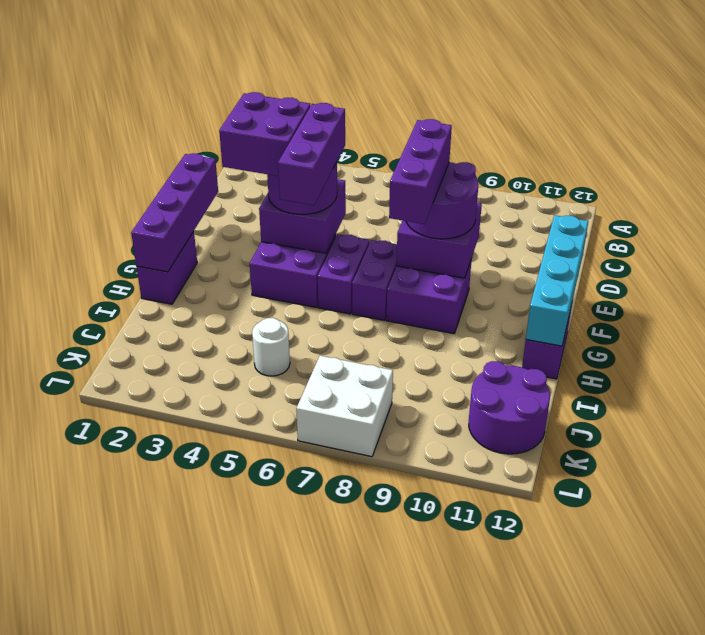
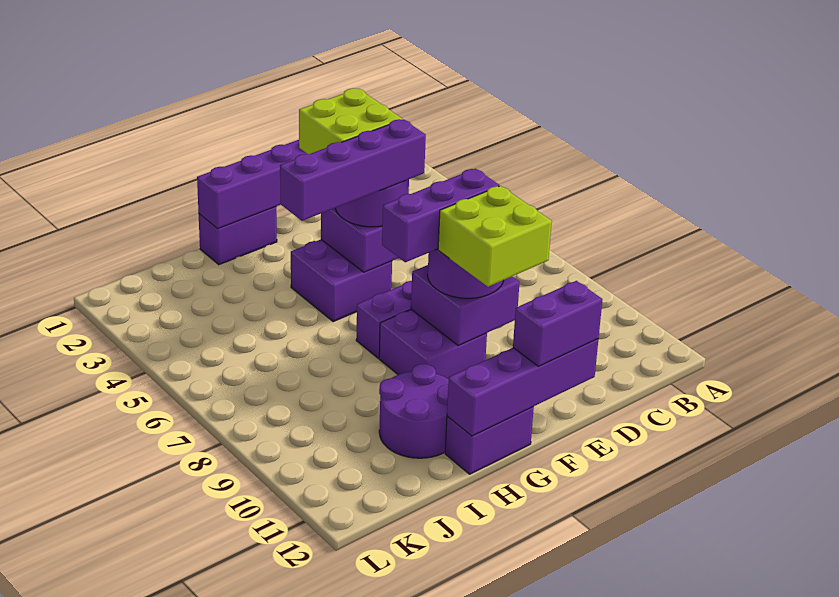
purple brick E3:F4 level 4 -> lime brick E3:F4 level 4
purple brick E5:G5 level 4 -> purple brick E5:H5 level 4
none -> lime brick E9:F10 level 4
cyan brick E12:H12 level 2 -> purple brick E12:H12 level 2
purple brick F6:G6 level 1 -> purple brick E12:F12 level 3
white round brick J5 level 1 -> none
purple round brick J11:K12 level 1 -> purple round brick H10:I11 level 1
white brick K7:L8 level 1 -> none

